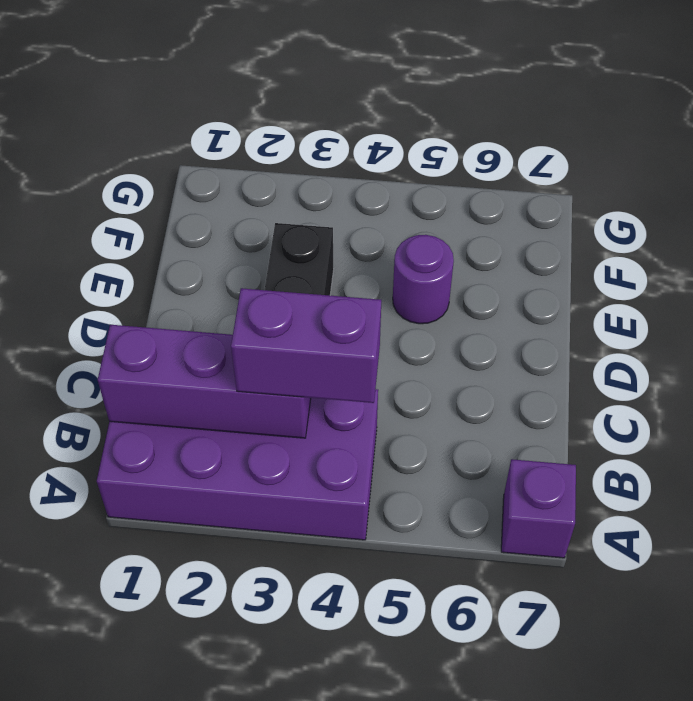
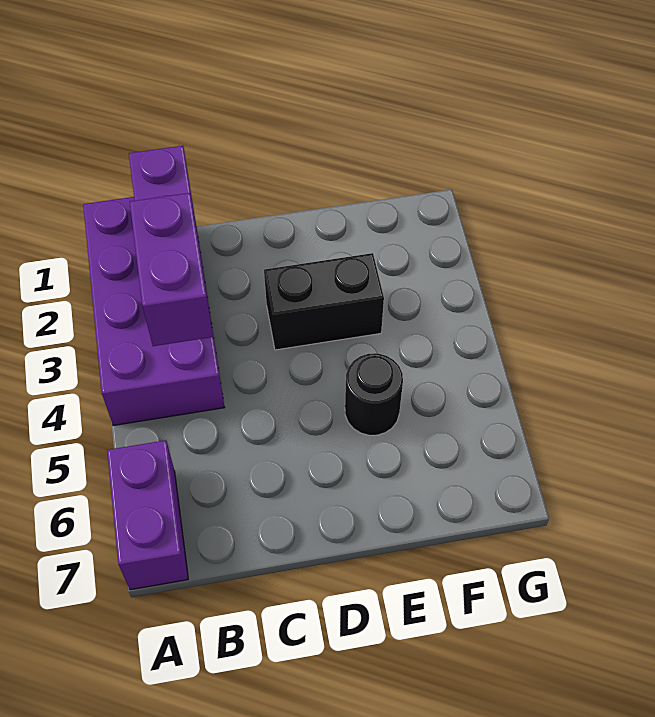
purple brick A7 level 1 -> purple brick A6:A7 level 1
purple round brick E5 level 1 -> black round brick E5 level 1

